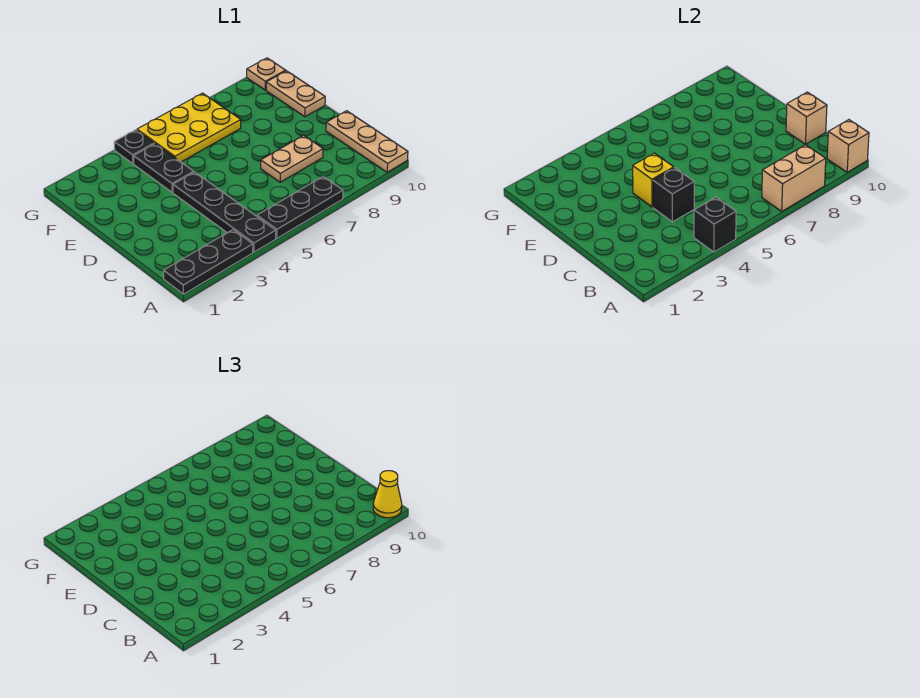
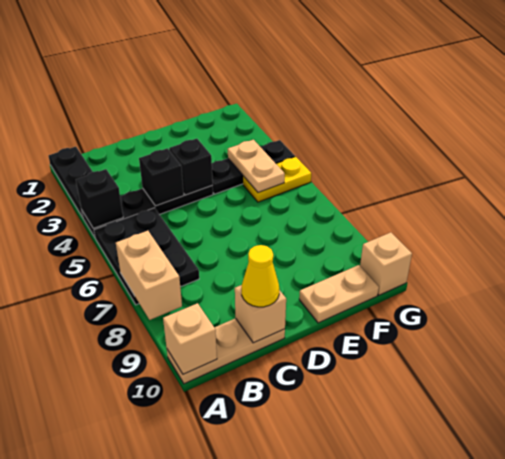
black plate A5:A7 level 1 -> black plate A5:B7 level 1
yellow cone A10 level 3 -> yellow cone C10 level 3
tan plate C7:C8 level 1 -> tan plate F4:F5 level 2
yellow brick D4 level 2 -> black brick D4 level 2
yellow plate F5:G7 level 1 -> yellow plate F5:G5 level 1
tan plate G10 level 1 -> tan brick G10 level 1

